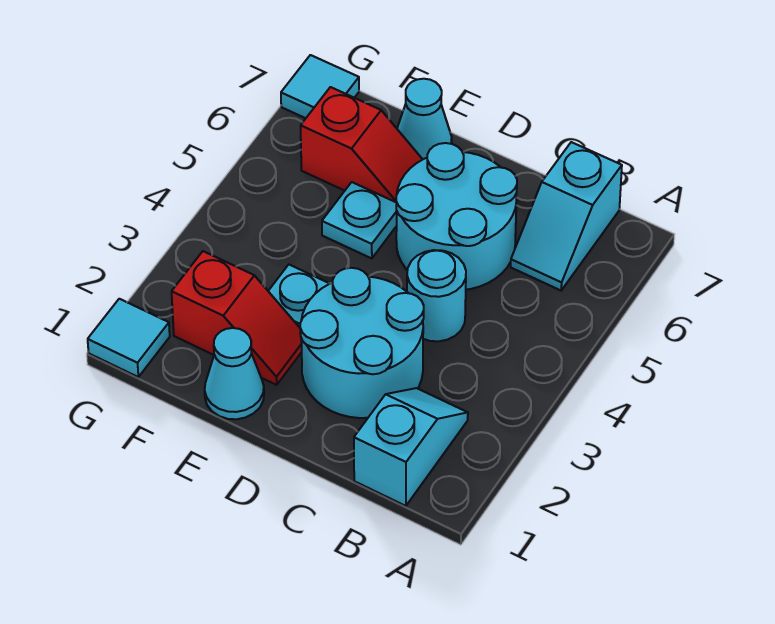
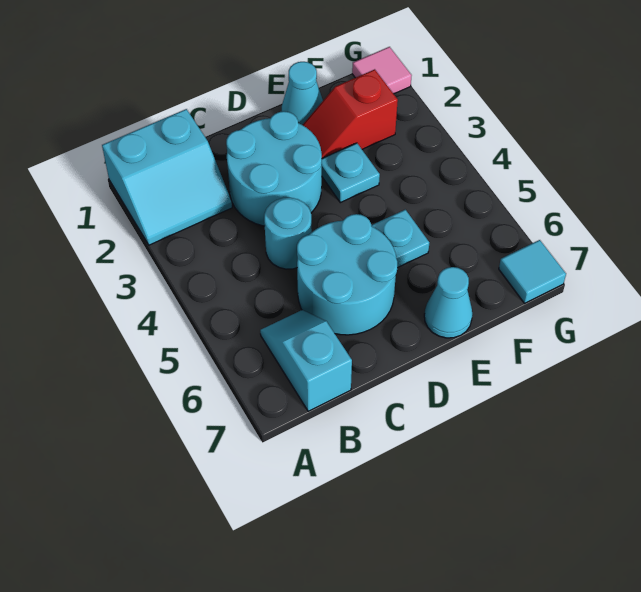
cyan slope B1:B2 level 1 top 1 -> cyan slope A1:B2 level 1 top 1
red slope E6:F6 level 1 top F -> none
cyan tile G1 level 1 -> pink tile G1 level 1

